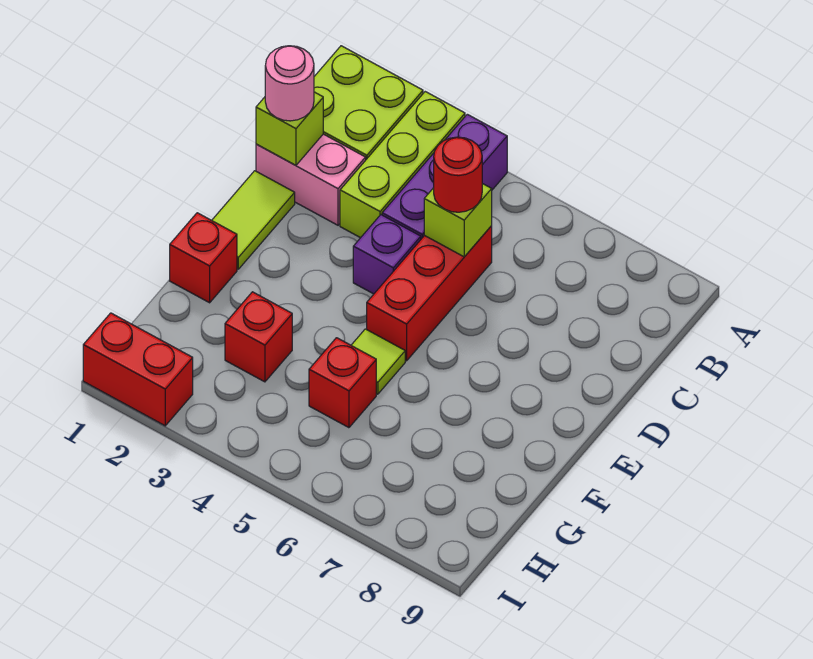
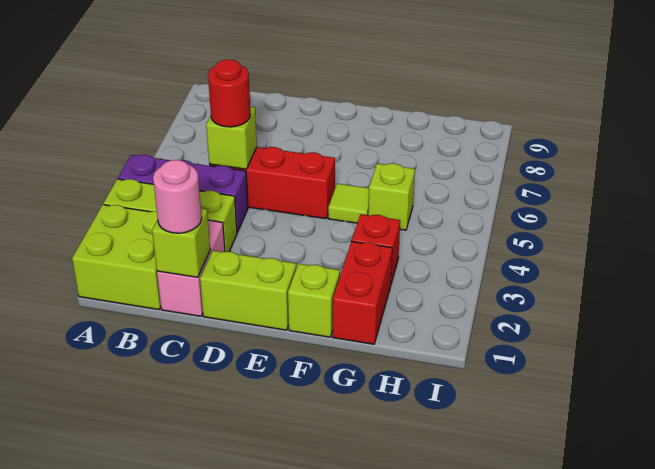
lime tile D1:E1 level 1 -> lime brick D1:E1 level 1
purple brick D4 level 1 -> none
red brick F1 level 1 -> lime brick F1 level 1
red brick G5 level 1 -> lime brick G5 level 1
red brick I1:I2 level 1 -> red brick G1:G2 level 1

